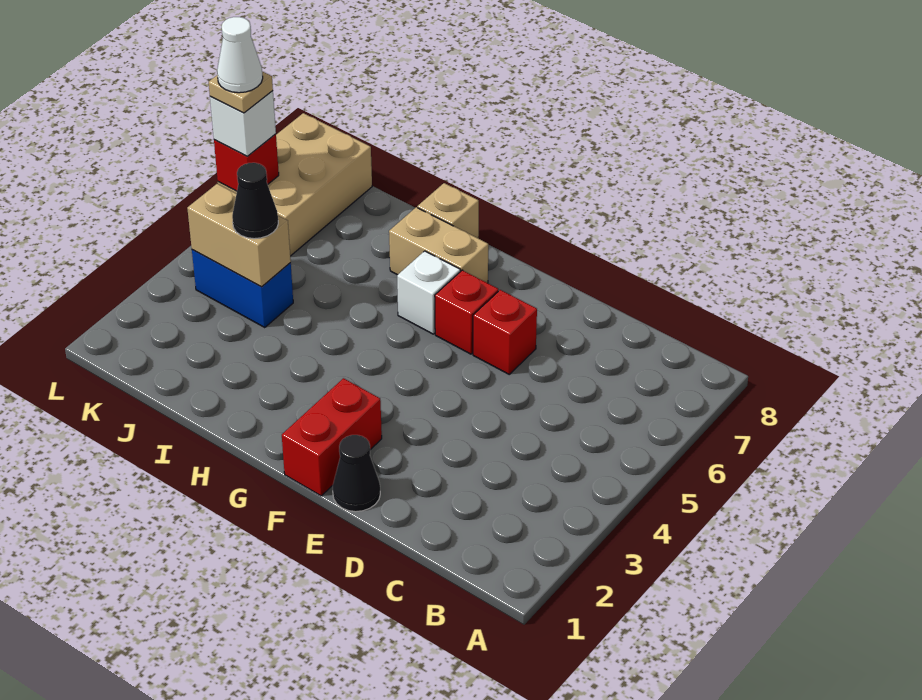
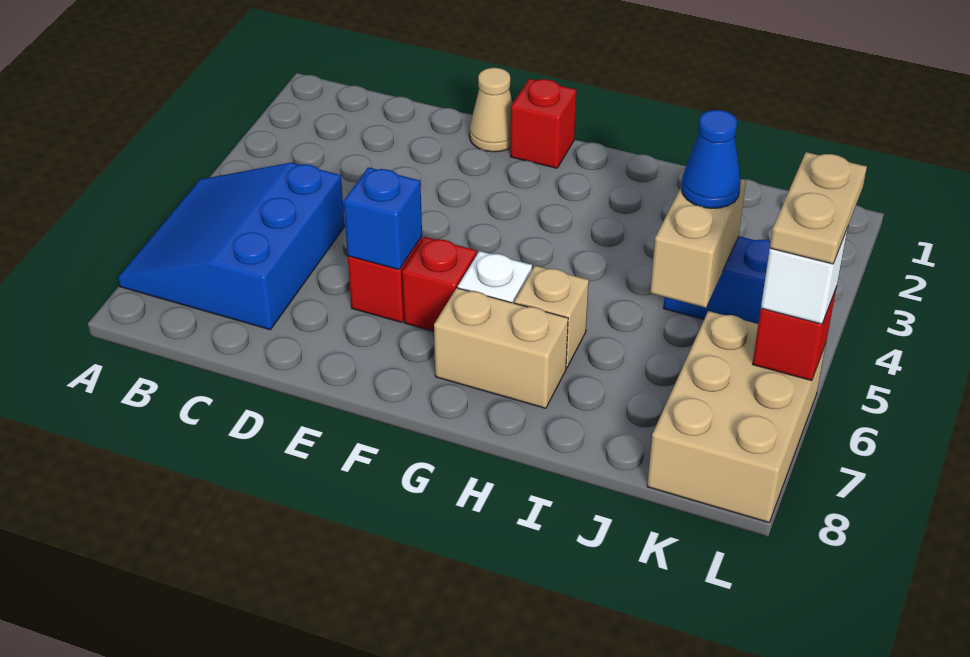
none -> blue slope A5:C7 level 1 top C
black cone E1 level 1 -> tan cone E1 level 1
none -> blue brick E6 level 2
red brick F1:F2 level 1 -> red brick F1 level 1
tan brick H8 level 1 -> tan brick H6 level 1
tan brick J4:K4 level 2 -> tan brick J4:J5 level 2
black cone J4 level 3 -> blue cone J4 level 3
tan plate L6 level 4 -> tan plate L5:L6 level 4
white cone L6 level 5 -> none

